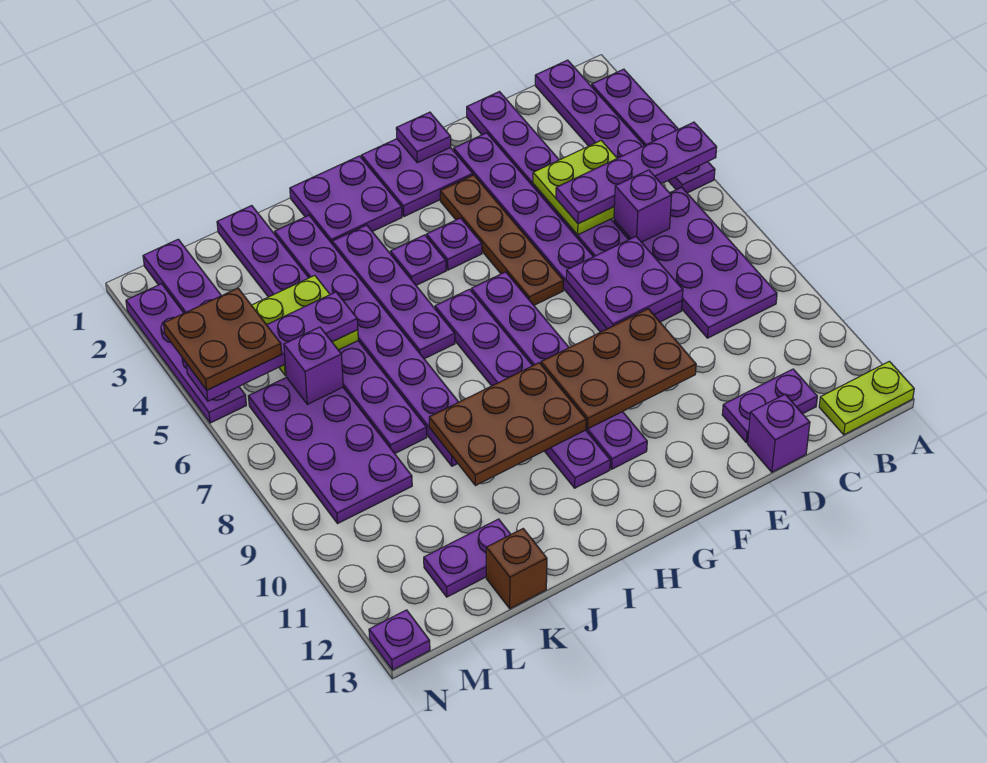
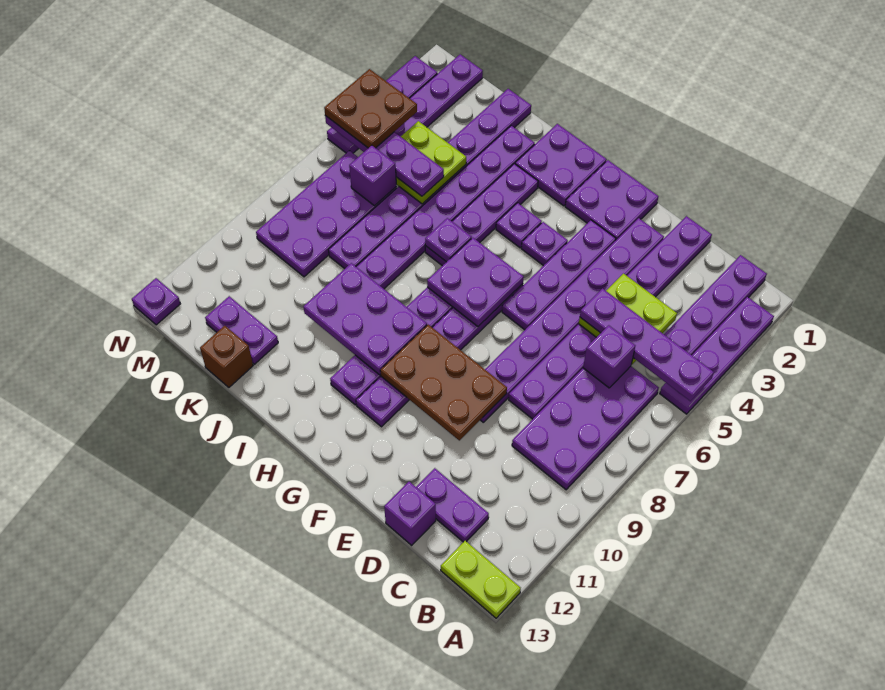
purple plate D7:E8 level 2 -> purple plate G6:H7 level 2
purple plate F1 level 2 -> purple plate I6 level 2
brown plate F3:F6 level 1 -> purple plate F3:F6 level 1
brown plate H9:J10 level 2 -> purple plate H9:J10 level 2

